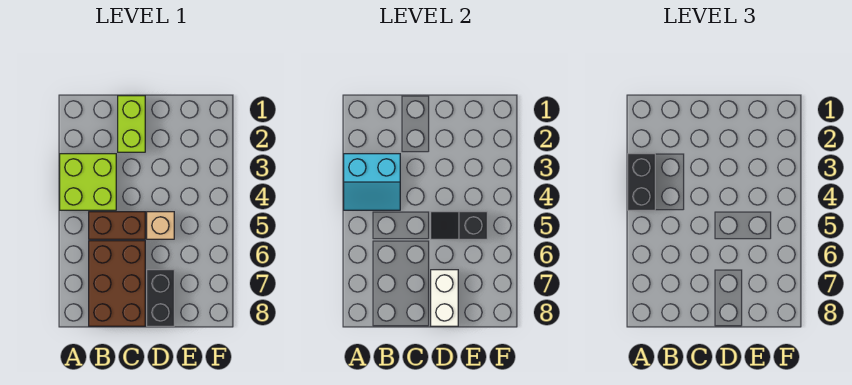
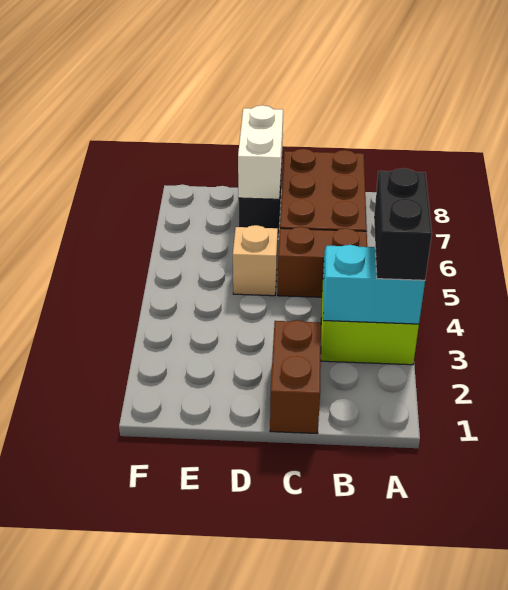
lime brick C1:C2 level 1 -> brown brick C1:C2 level 1
black slope D5:E5 level 2 top E -> none

